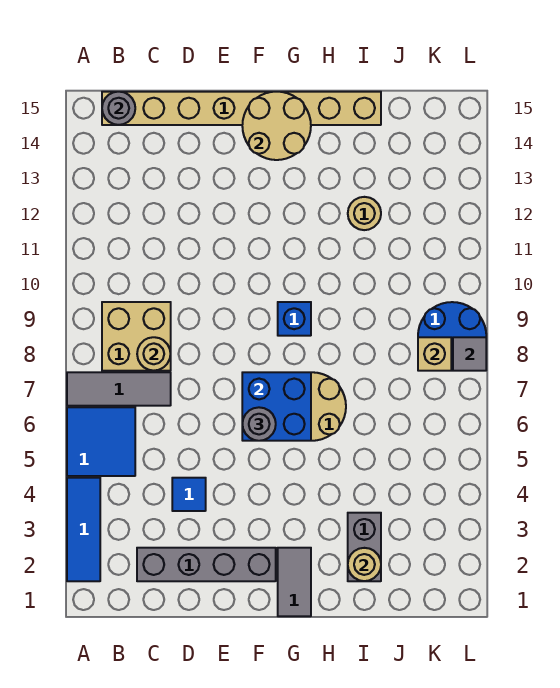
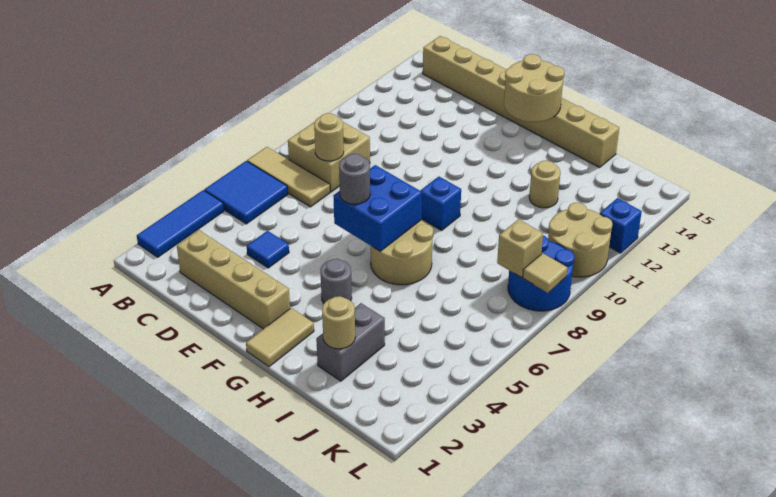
grey tile A7:C7 level 1 -> tan tile A7:C7 level 1
grey round brick B15 level 2 -> grey round brick G4 level 1
grey brick C2:F2 level 1 -> tan brick C2:F2 level 1
grey tile G1:G2 level 1 -> tan tile G1:G2 level 1
none -> tan round brick K10:L11 level 1
grey tile L8 level 2 -> tan tile L8 level 2
none -> blue brick L12 level 1

